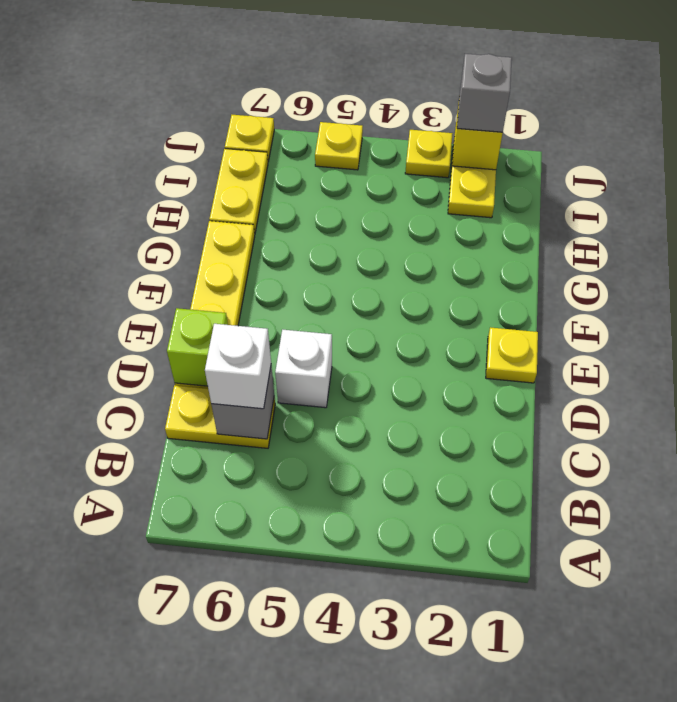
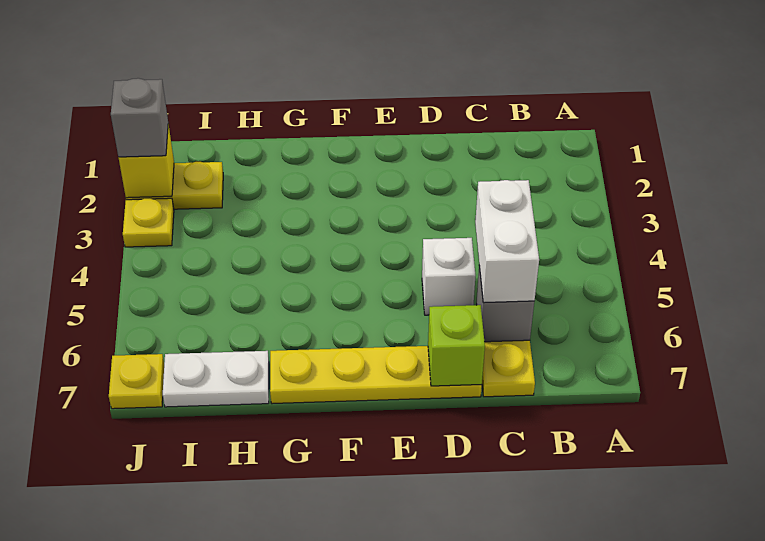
white brick C6 level 3 -> white brick C5:C6 level 3
yellow plate E1 level 1 -> none
yellow plate H7:I7 level 1 -> white plate H7:I7 level 1
yellow plate J5 level 1 -> none

